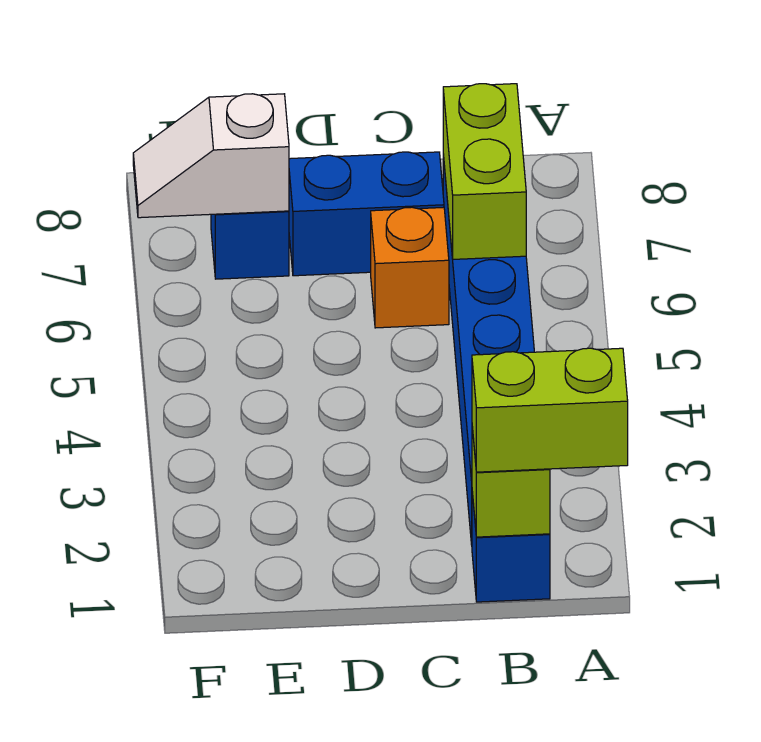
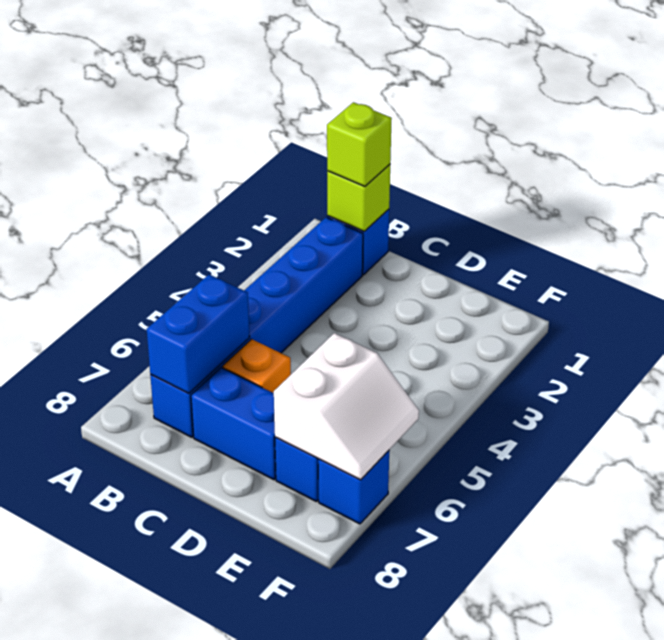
lime brick A1:B1 level 3 -> lime brick B1 level 3
lime brick B6:B7 level 2 -> blue brick B6:B7 level 2
white slope E7:F7 level 2 top E -> white slope E6:F7 level 2 top E
none -> blue brick F7 level 1

